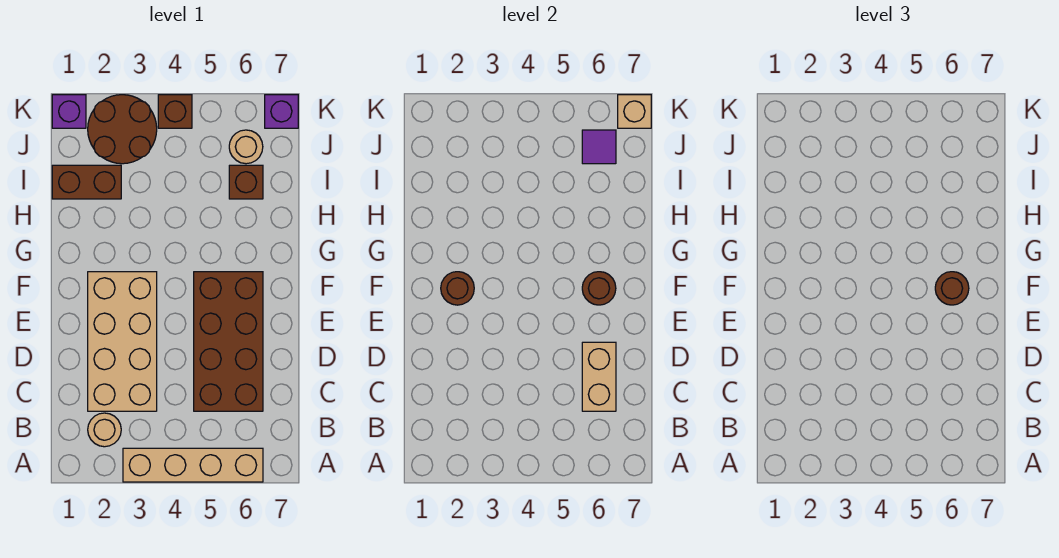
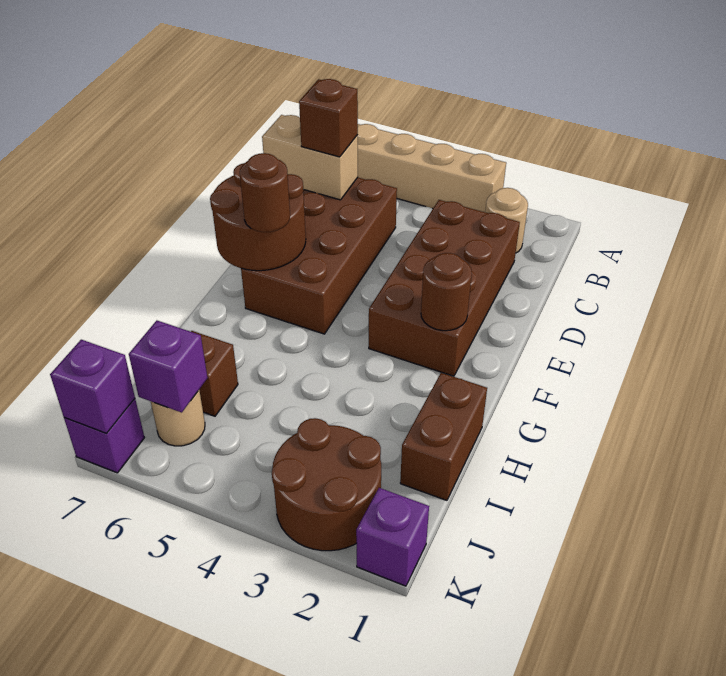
tan brick C2:F3 level 1 -> brown brick C2:F3 level 1
tan brick C6:D6 level 2 -> tan brick C6:C7 level 2
brown round brick F6 level 2 -> brown round brick E6:F7 level 2
brown brick I1:I2 level 1 -> brown brick H1:I1 level 1
purple tile J6 level 2 -> purple brick J6 level 2
brown brick K4 level 1 -> brown brick C6 level 3
tan brick K7 level 2 -> purple brick K7 level 2

